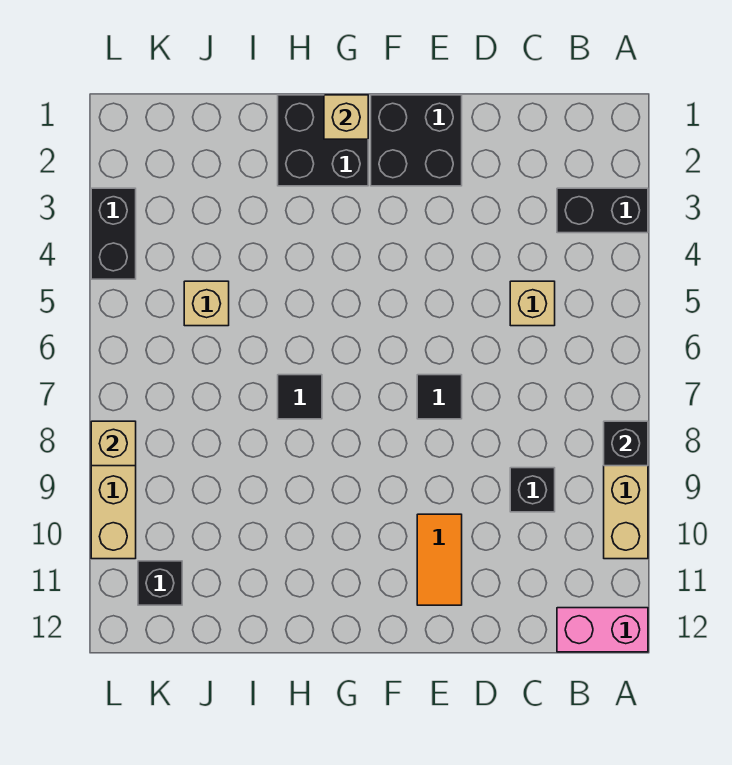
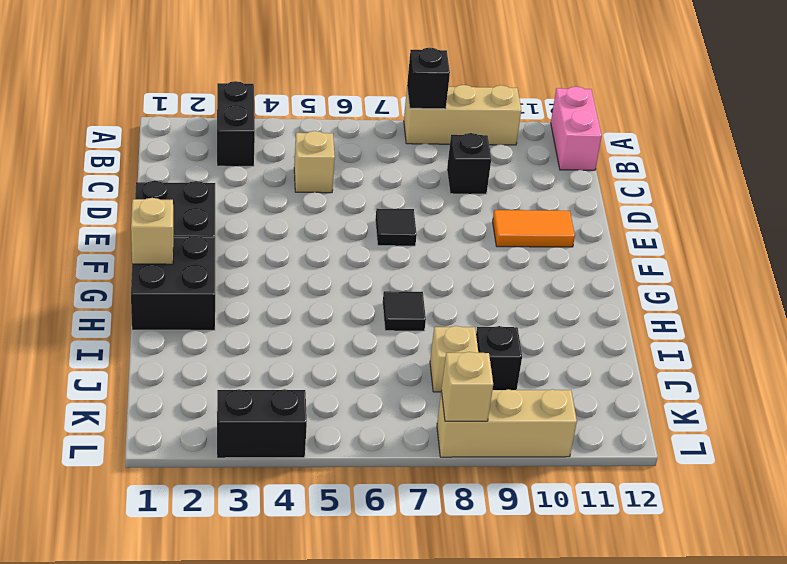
tan brick J5 level 1 -> tan brick J8 level 1
black brick K11 level 1 -> black brick J9 level 1

